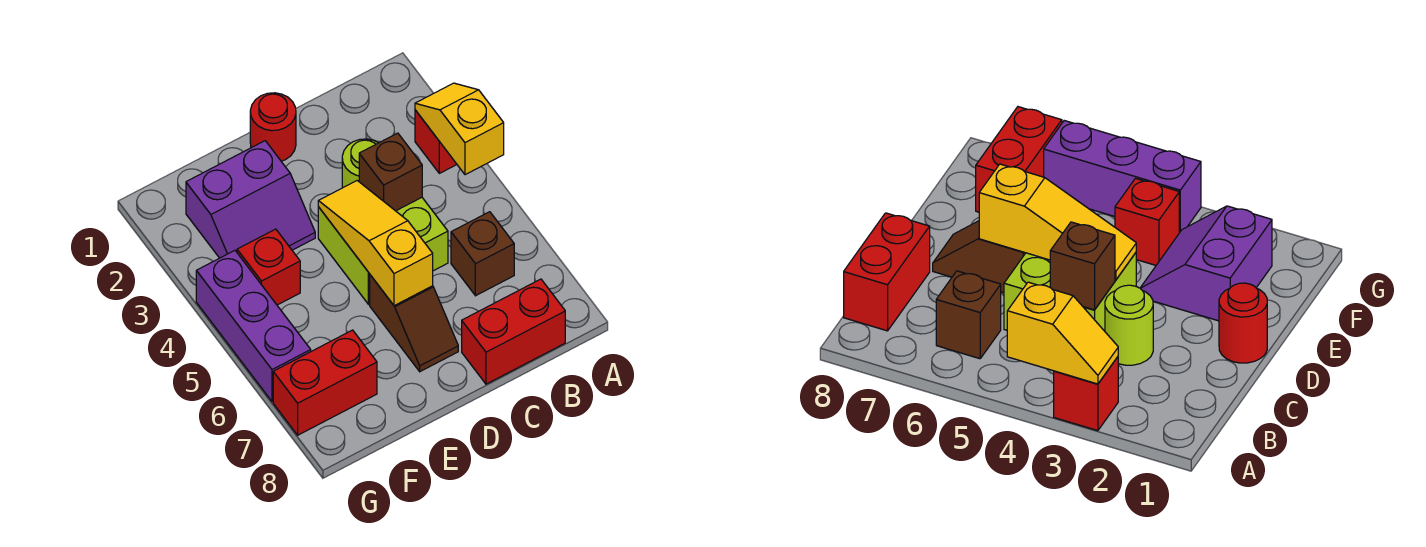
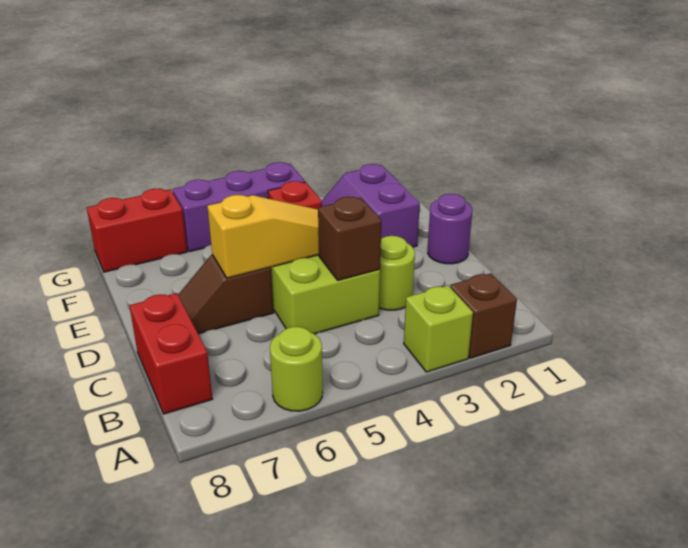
red brick A3 level 1 -> lime brick A3 level 1
yellow slope A3:A4 level 2 top 4 -> none
none -> lime round brick A6 level 1
brown brick B6 level 1 -> brown brick A2 level 1
red round brick D1 level 1 -> purple round brick D1 level 1
red brick F7:G7 level 1 -> red brick G7:G8 level 1

